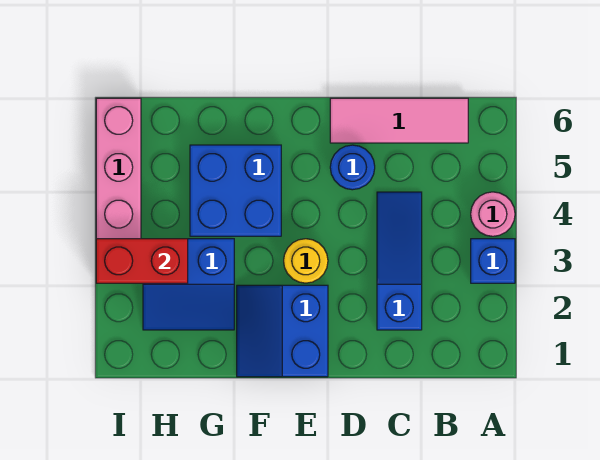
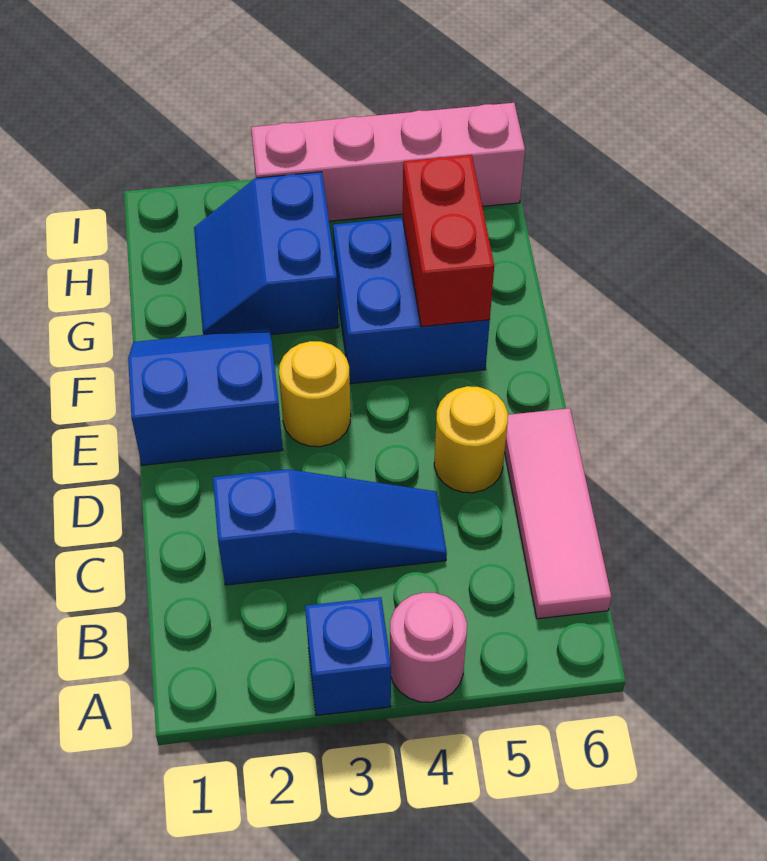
blue round brick D5 level 1 -> yellow round brick D5 level 1
red brick H3:I3 level 2 -> red brick F5:G5 level 2

